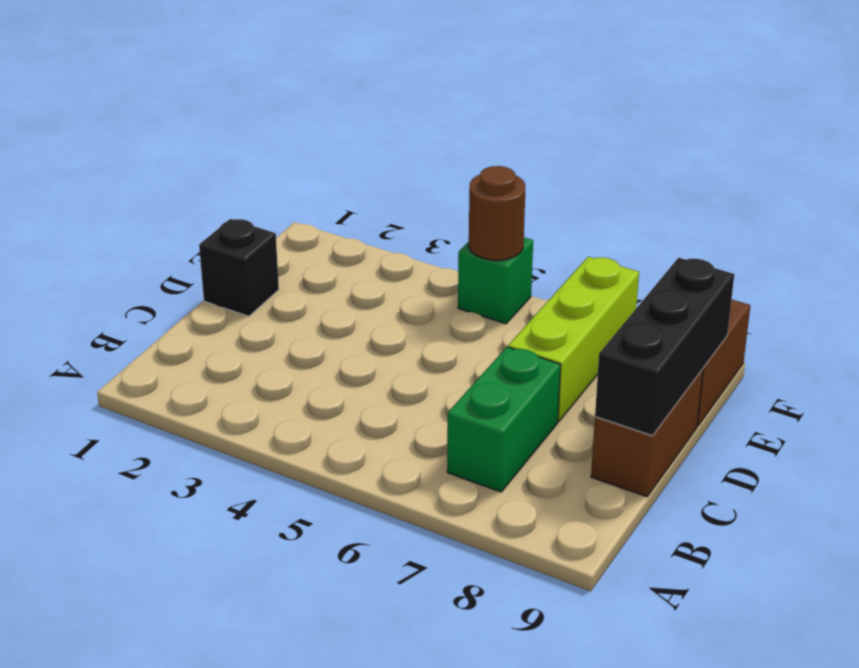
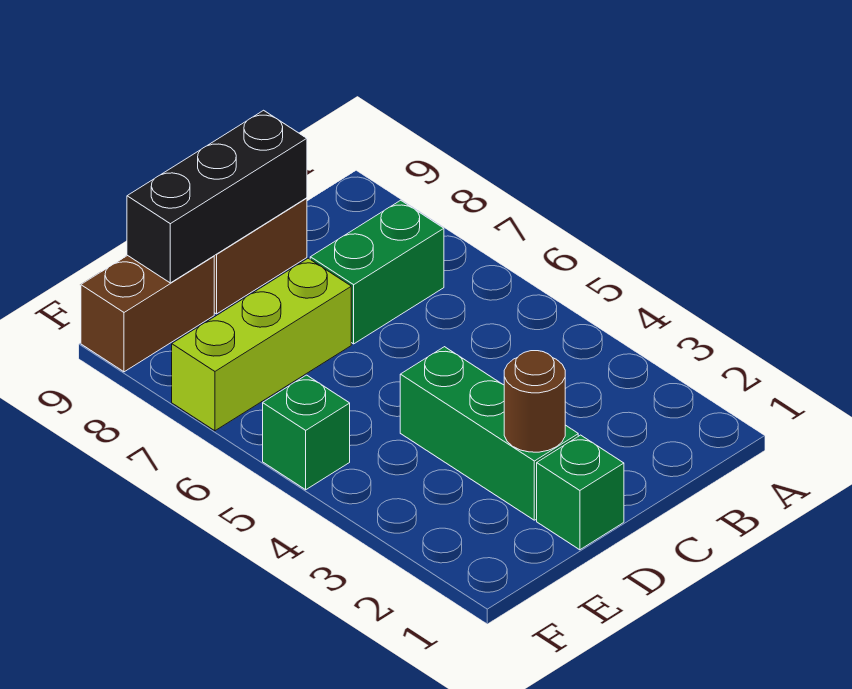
black brick D1 level 1 -> green brick D1 level 1
none -> green brick D2:D4 level 1
brown round brick F5 level 2 -> brown round brick D2 level 2

